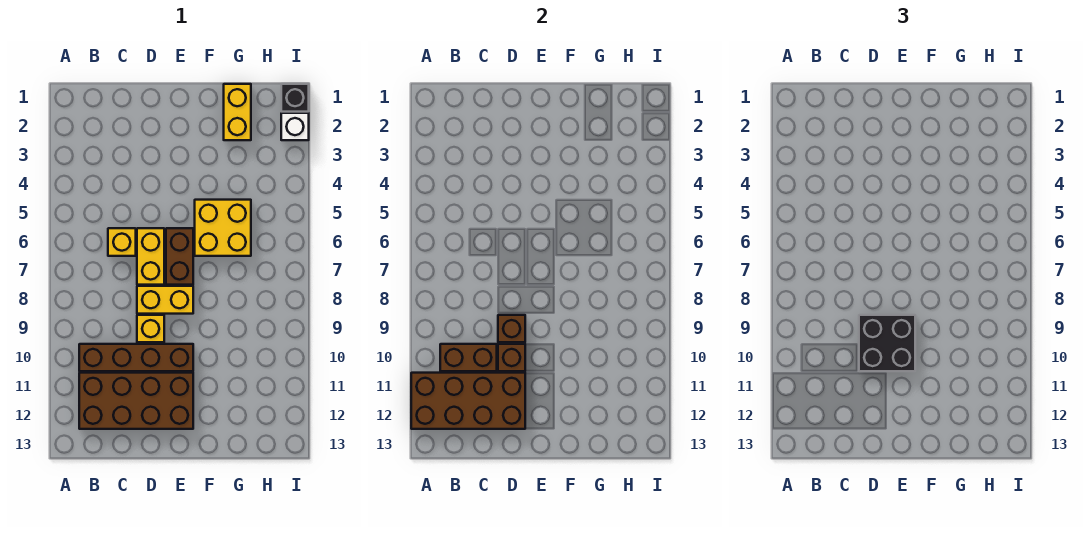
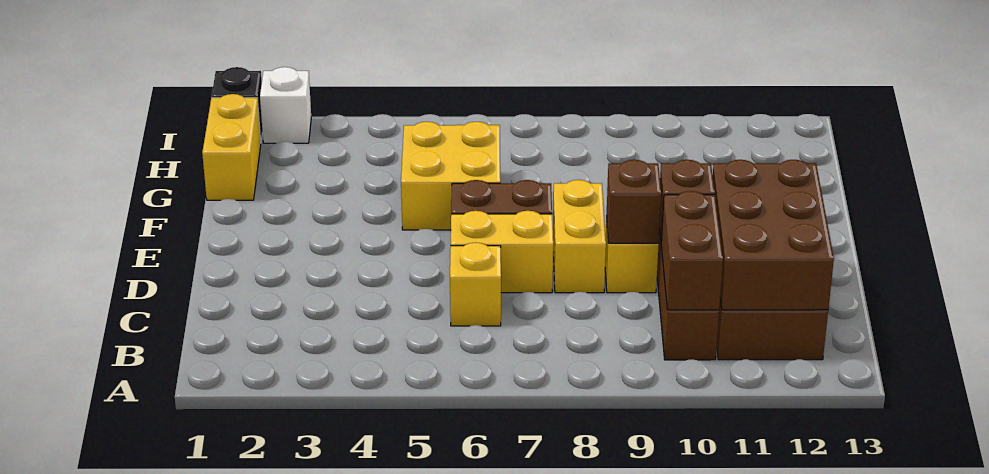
brown brick A11:D12 level 2 -> brown brick B11:D12 level 2
black brick D9:E10 level 3 -> none
yellow brick G1:G2 level 1 -> yellow brick G1:H1 level 1

